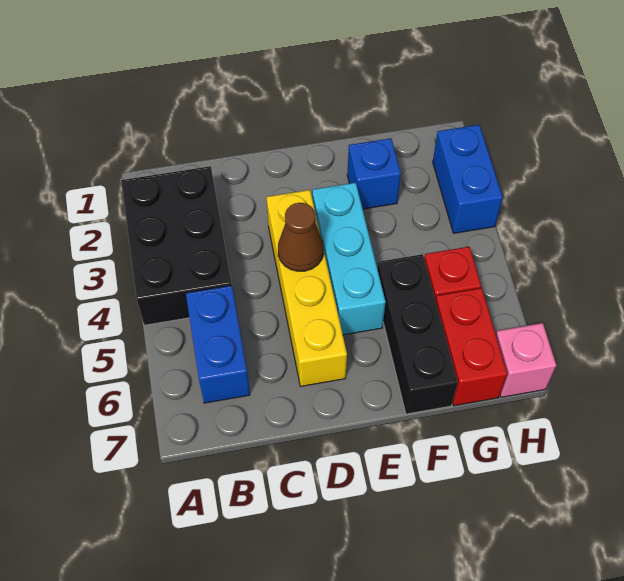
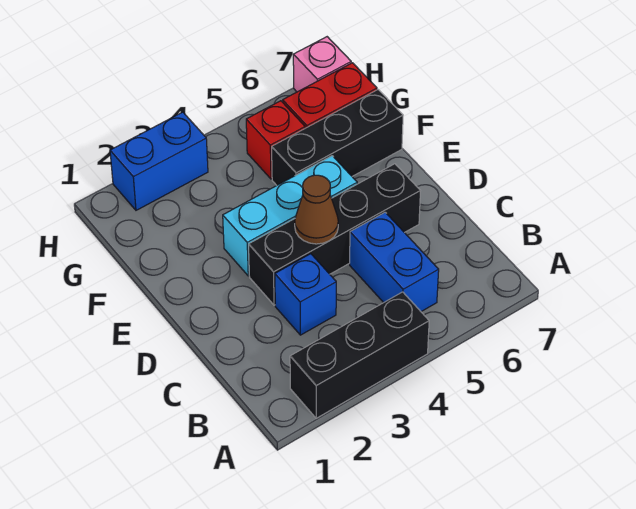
black brick A2:B4 level 1 -> black brick A2:A4 level 1
blue brick B5:B6 level 1 -> blue brick B5:C5 level 1
yellow brick D3:D6 level 1 -> black brick D3:D6 level 1
blue brick F2 level 1 -> blue brick C3 level 1

